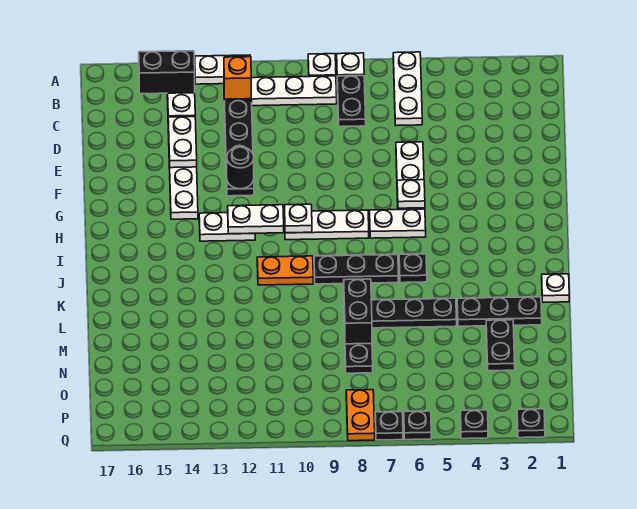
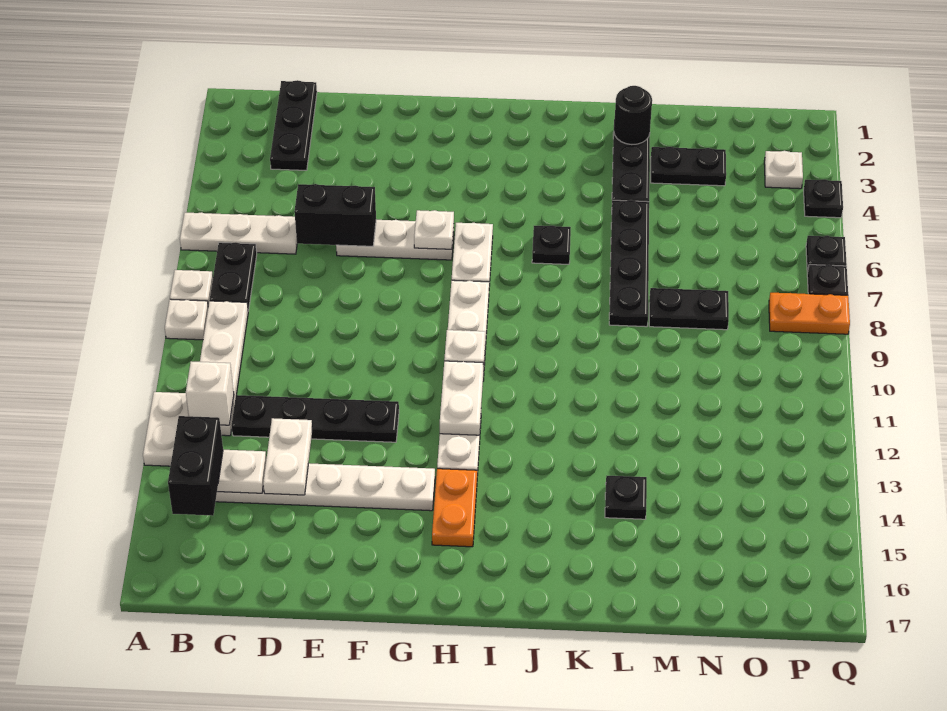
black plate B8:C8 level 1 -> black plate B7:B8 level 1
orange brick B12 level 2 -> white brick B12 level 2
white plate D14:E14 level 2 -> white plate D13:D14 level 2
black round brick F12 level 2 -> black round brick L2 level 2
black plate J7:J9 level 1 -> black plate C1:C3 level 1
orange plate J10:J11 level 1 -> orange plate H14:H15 level 1
white plate K1 level 1 -> white plate P3 level 1
black brick L8:M8 level 2 -> black brick D6:E6 level 2
black plate Q2 level 1 -> black plate L14 level 1

